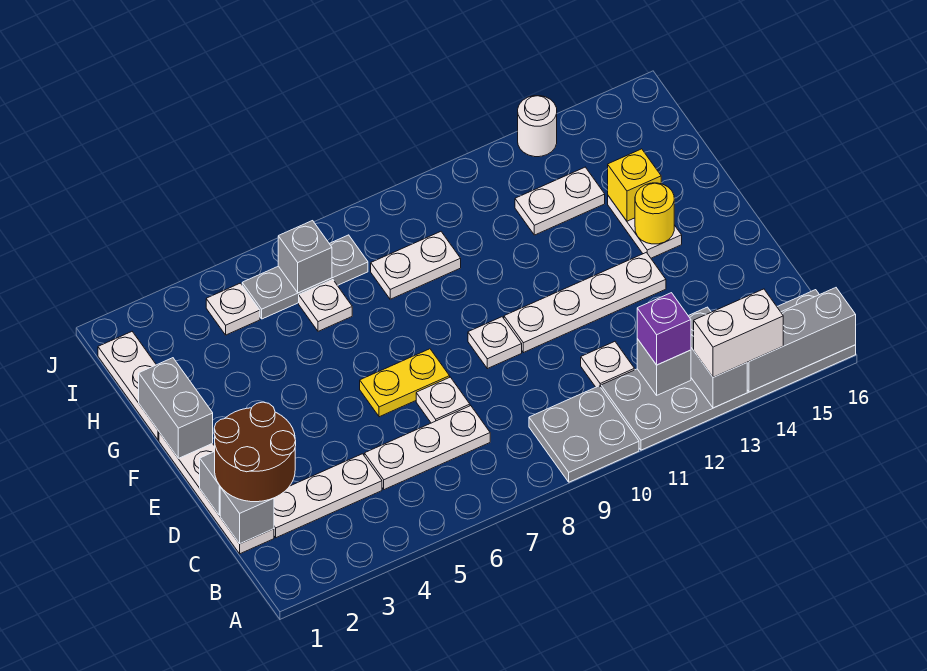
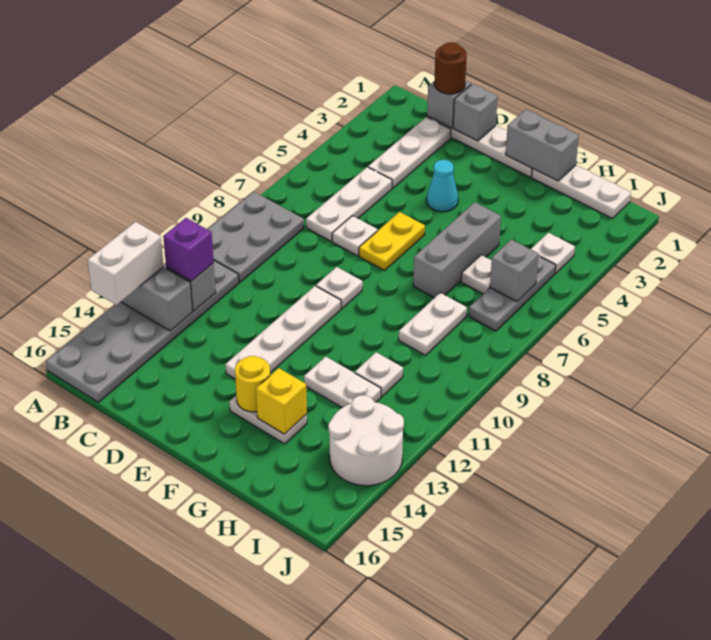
grey plate A9:B10 level 1 -> grey plate A8:B10 level 1
grey brick A14:A16 level 2 -> grey brick G5:G7 level 1
brown round brick C1:D2 level 3 -> brown round brick C1 level 3
white plate C11 level 1 -> white plate H11 level 1
none -> cyan cone E4 level 1
white plate H12:H13 level 1 -> white plate G12:H12 level 1
white round brick J13 level 1 -> white round brick I13:J14 level 1

